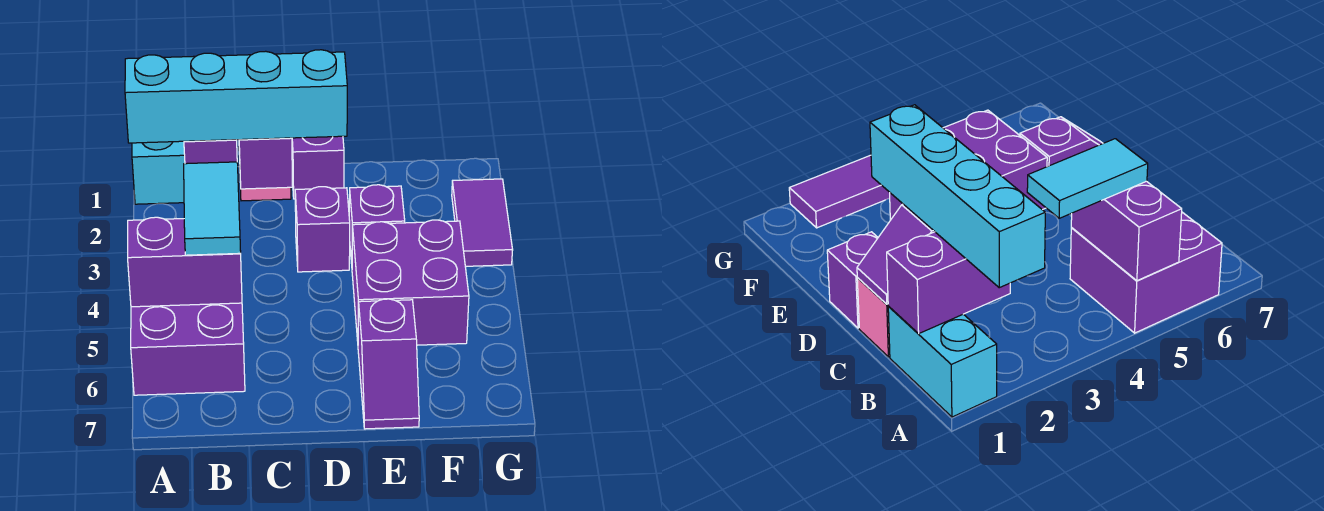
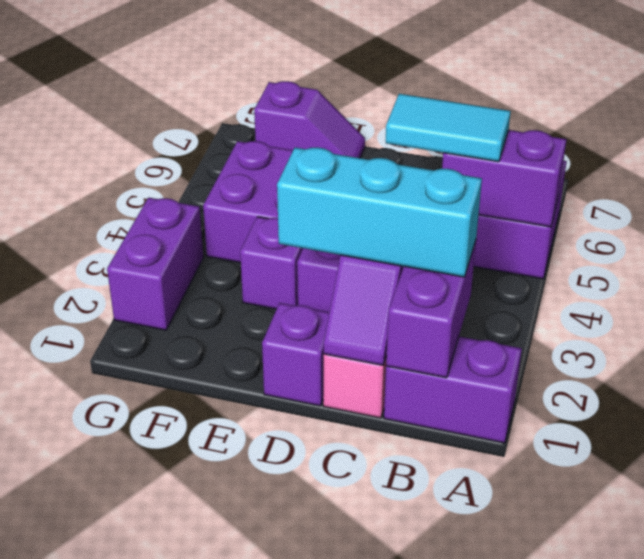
cyan brick A1:B1 level 1 -> purple brick A1:B1 level 1
cyan brick A2:D2 level 3 -> cyan brick B2:D2 level 3
cyan tile B4:B5 level 3 -> cyan tile B5:C5 level 3
purple slope E6:E7 level 1 top 6 -> purple slope E7:F7 level 1 top F
purple tile G2:G3 level 1 -> purple brick G2:G3 level 1

